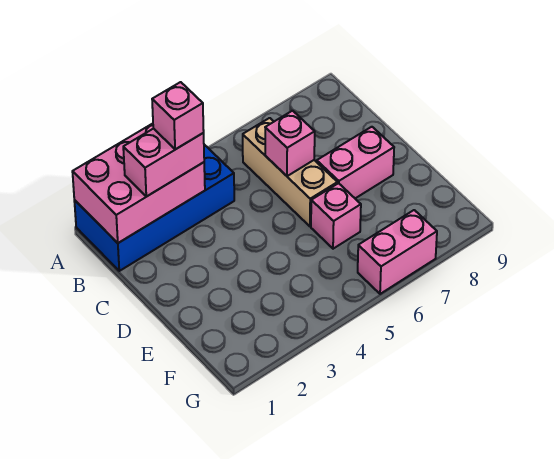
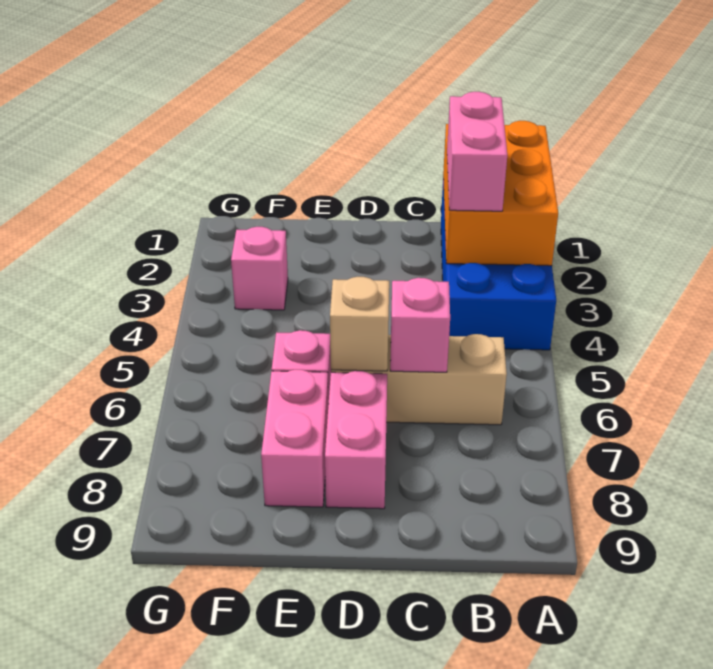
pink brick A1:B3 level 2 -> orange brick A1:B3 level 2
pink brick B3 level 4 -> pink brick F3 level 1
none -> tan brick D6 level 2
pink brick G6:G7 level 1 -> pink brick E7:E8 level 1

